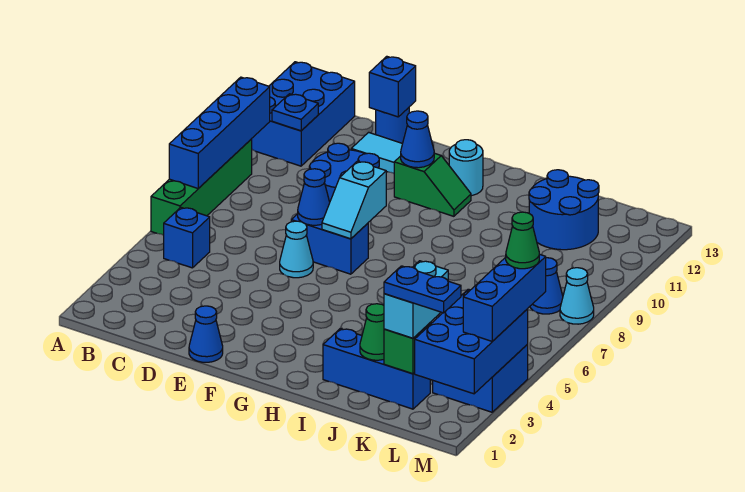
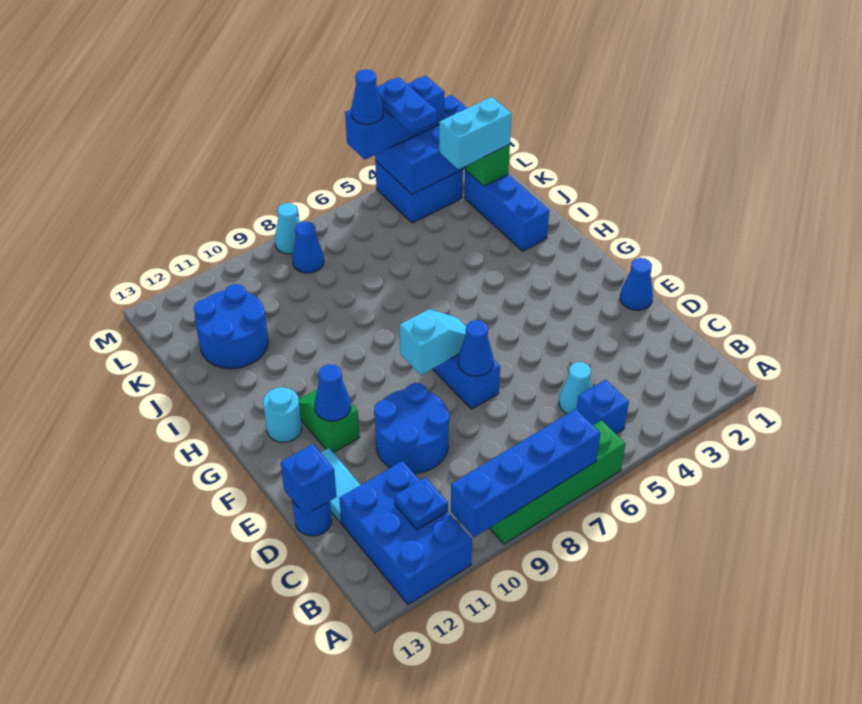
blue brick A11:B13 level 1 -> blue brick A11:C12 level 1
cyan cone E6 level 1 -> cyan cone C5 level 1
green cone J2 level 2 -> none
blue plate K2:L2 level 4 -> blue plate L4:M4 level 4
green cone M5 level 4 -> blue cone M5 level 4

